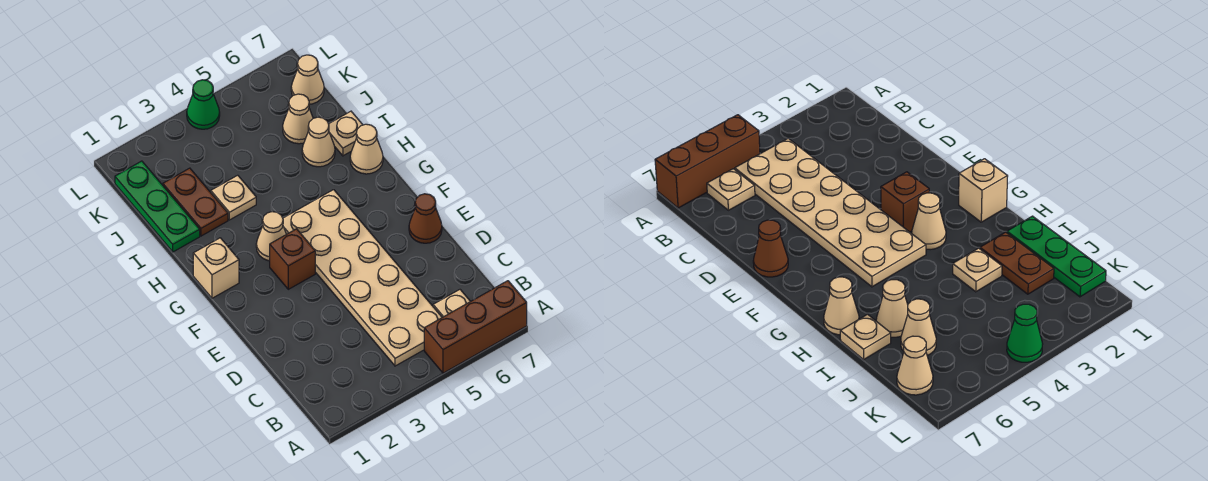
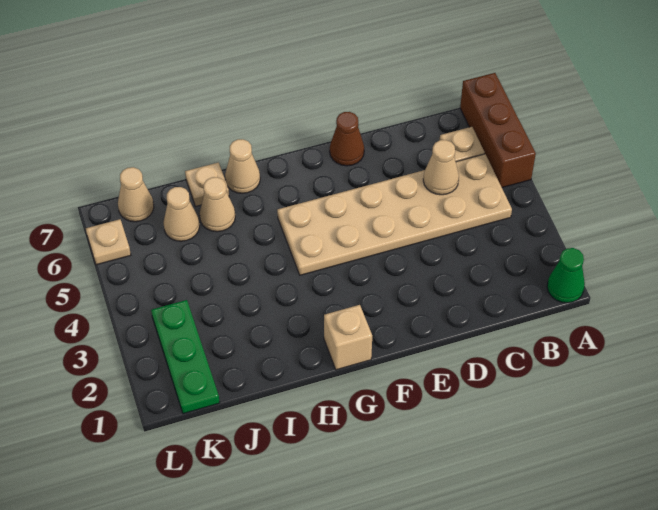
brown brick F3 level 1 -> none
tan cone G3 level 1 -> tan cone C5 level 2
green plate I1:K1 level 1 -> green plate K1:K3 level 1
brown plate I2:J2 level 1 -> none
tan plate I3 level 1 -> tan plate L6 level 1
green cone L4 level 1 -> green cone A1 level 1

